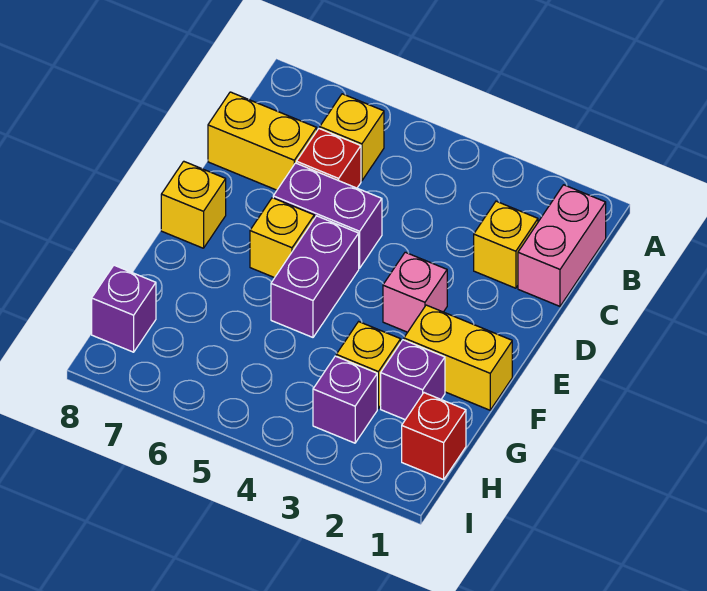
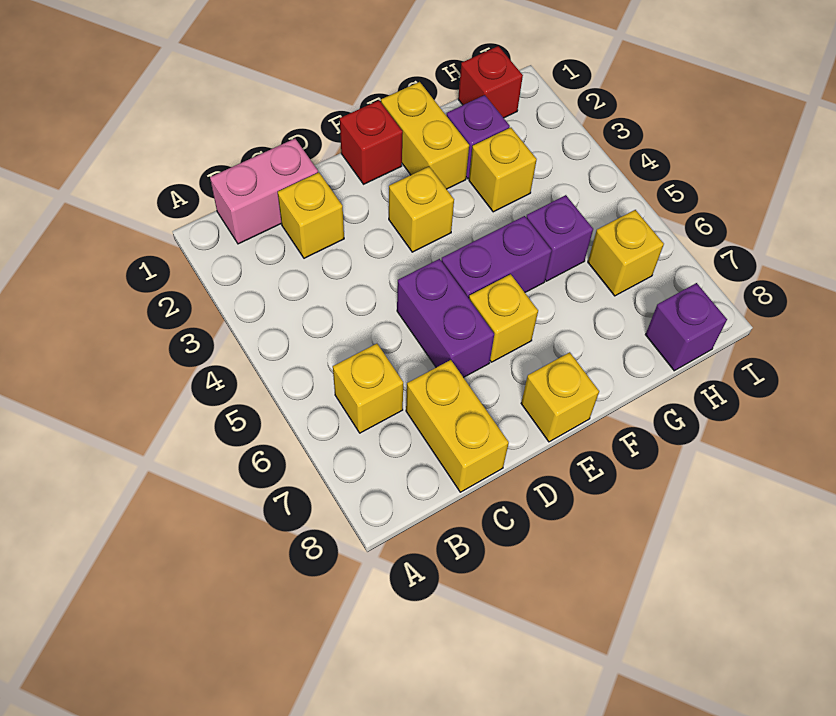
red brick C6 level 1 -> red brick E1 level 1
pink brick E3 level 1 -> yellow brick E3 level 1
purple brick H3 level 1 -> purple brick G5 level 1
none -> yellow brick H6 level 1

